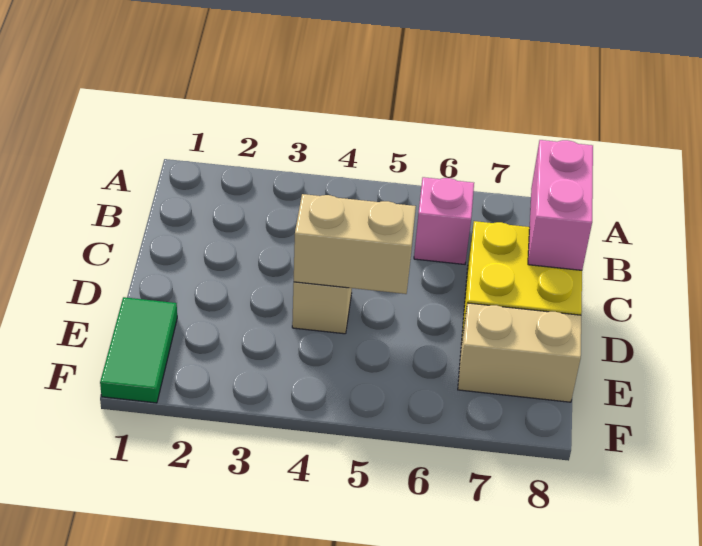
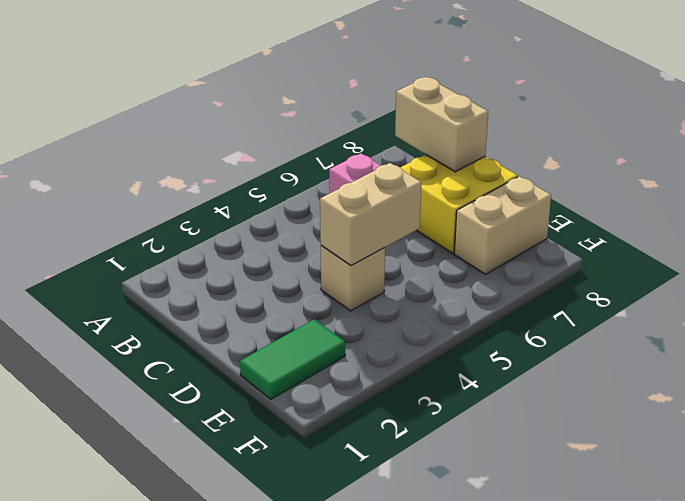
pink brick B8:C8 level 2 -> tan brick B8:C8 level 2
green tile E1:F1 level 1 -> green tile E1:E2 level 1

